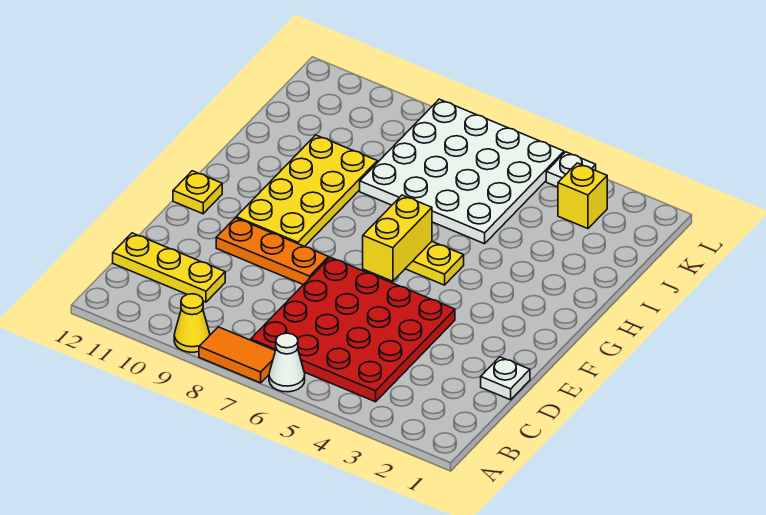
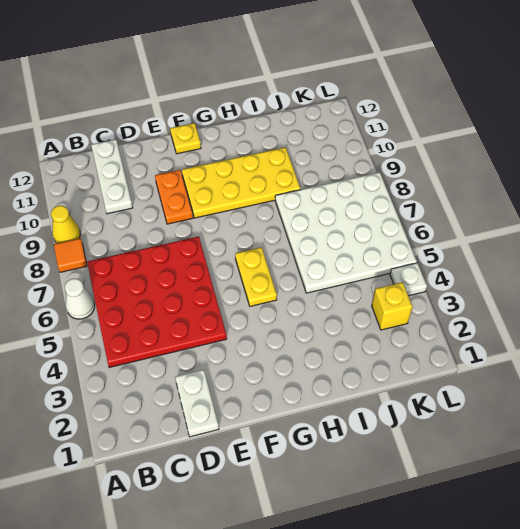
orange tile A7:A8 level 1 -> orange tile A8 level 1
yellow plate C10:C12 level 1 -> white plate C10:C12 level 1
white plate D1 level 1 -> white plate D1:D2 level 1
orange plate E8:E10 level 1 -> orange plate E9:E10 level 1
yellow brick F6:G6 level 2 -> none

